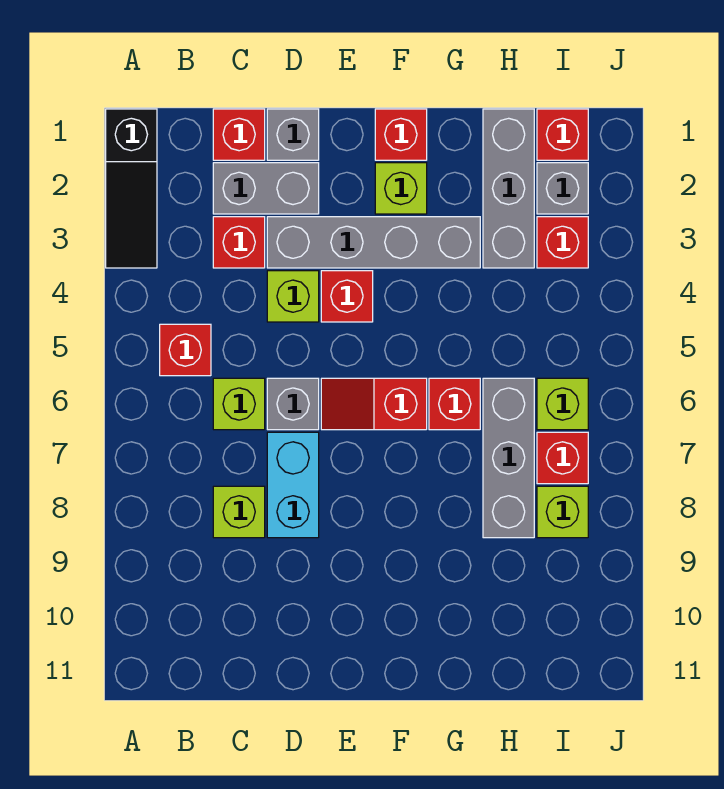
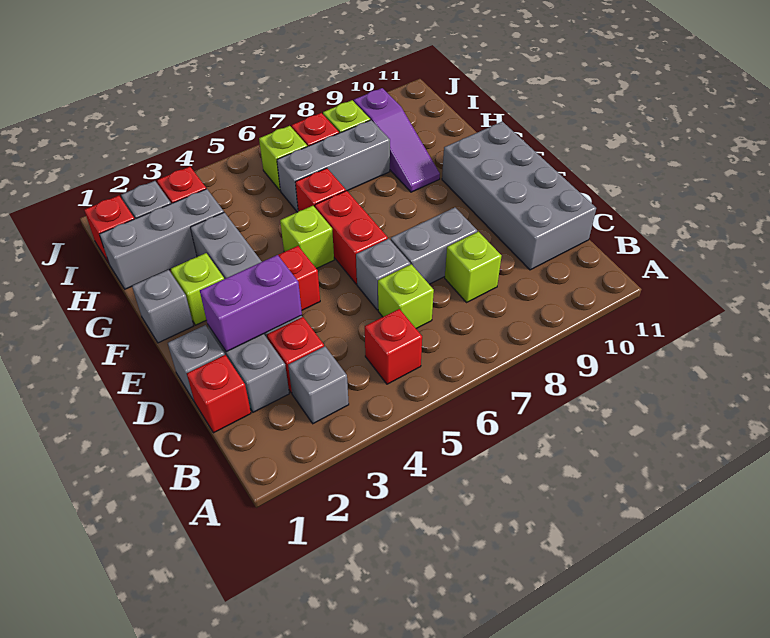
black slope A1:A3 level 1 top 1 -> none
none -> grey brick B3 level 1
none -> grey brick C10:F11 level 1
none -> purple brick D2:D3 level 2
lime brick D4 level 1 -> lime brick F5 level 1
cyan brick D7:D8 level 1 -> grey brick D7:D8 level 1
red slope E6:F6 level 1 top F -> red brick E6:F6 level 1
red brick F1 level 1 -> grey brick F1 level 1
none -> purple slope G9:I9 level 1 top I

